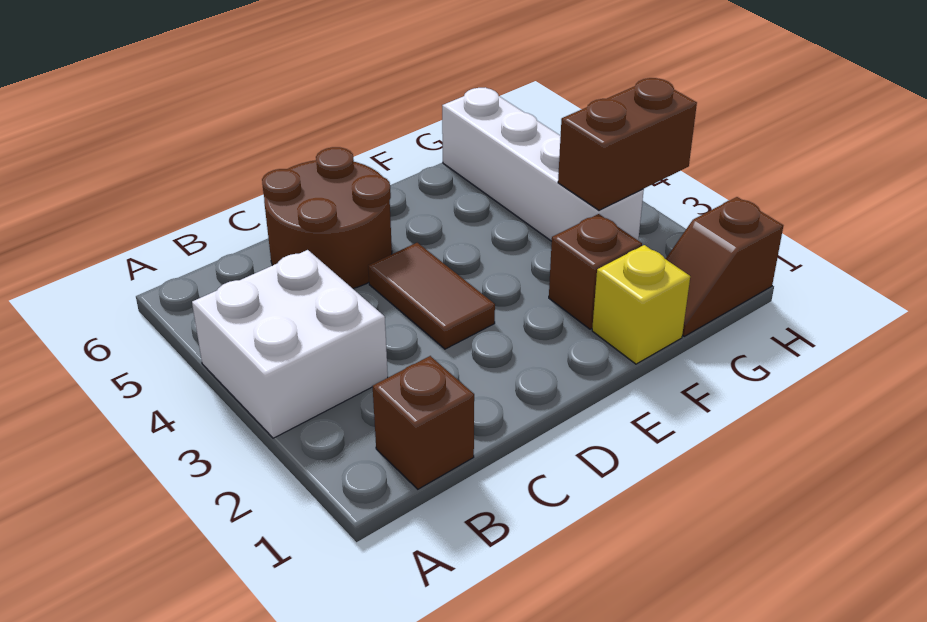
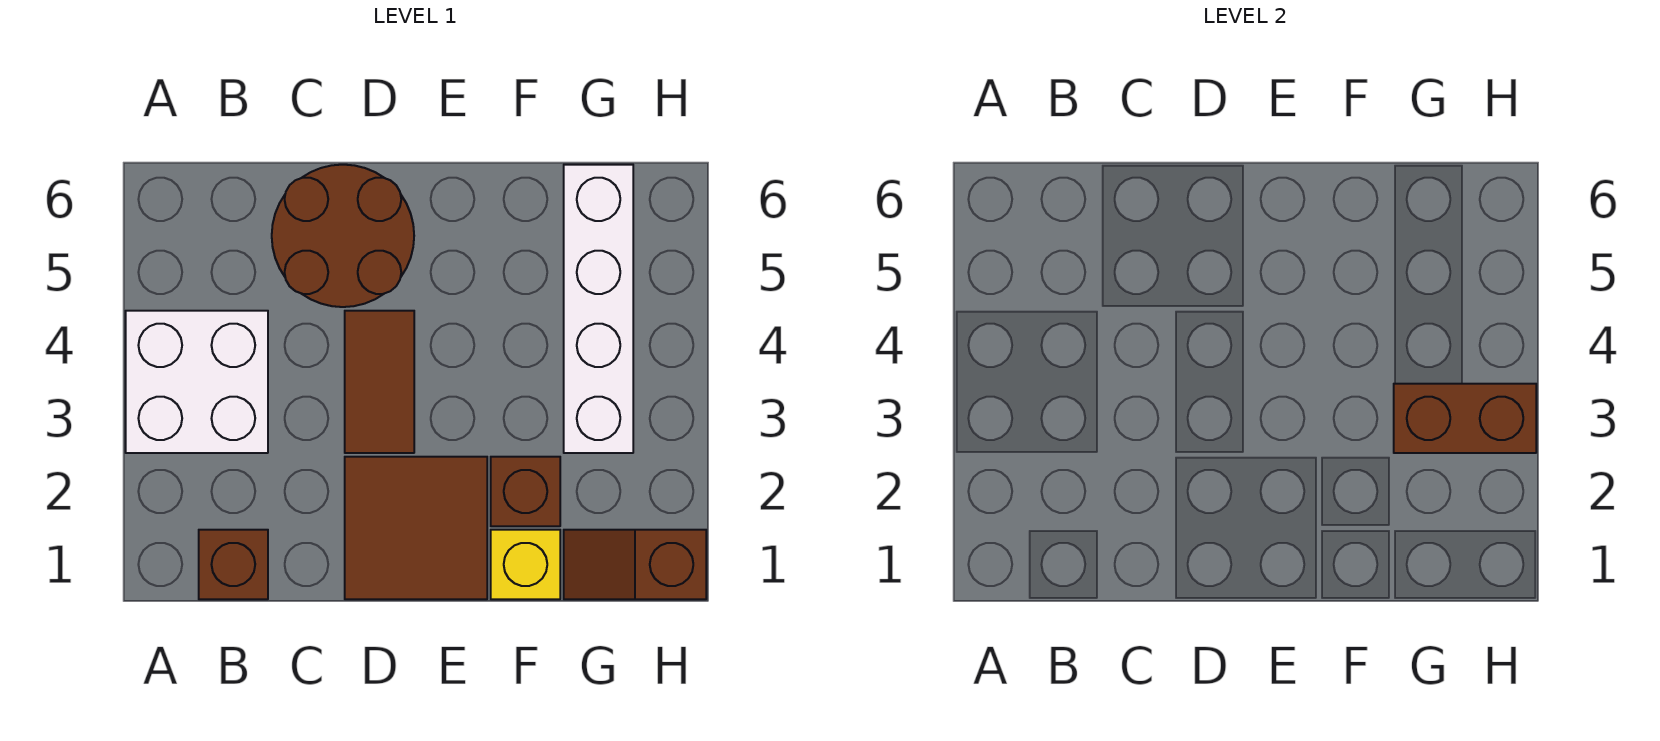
none -> brown tile D1:E2 level 1

